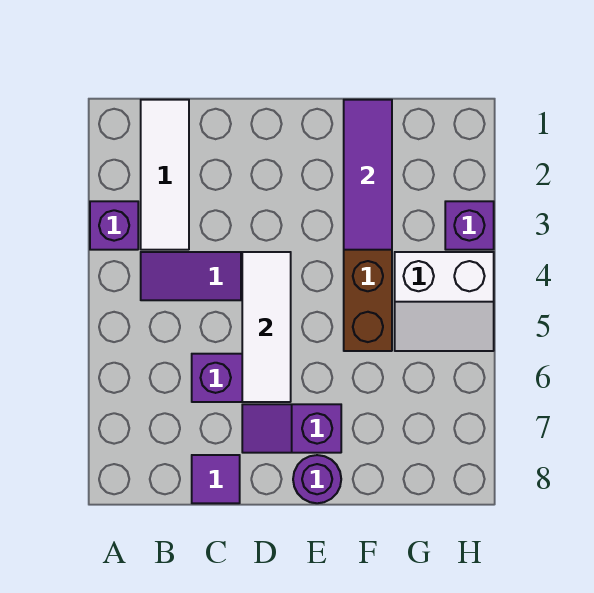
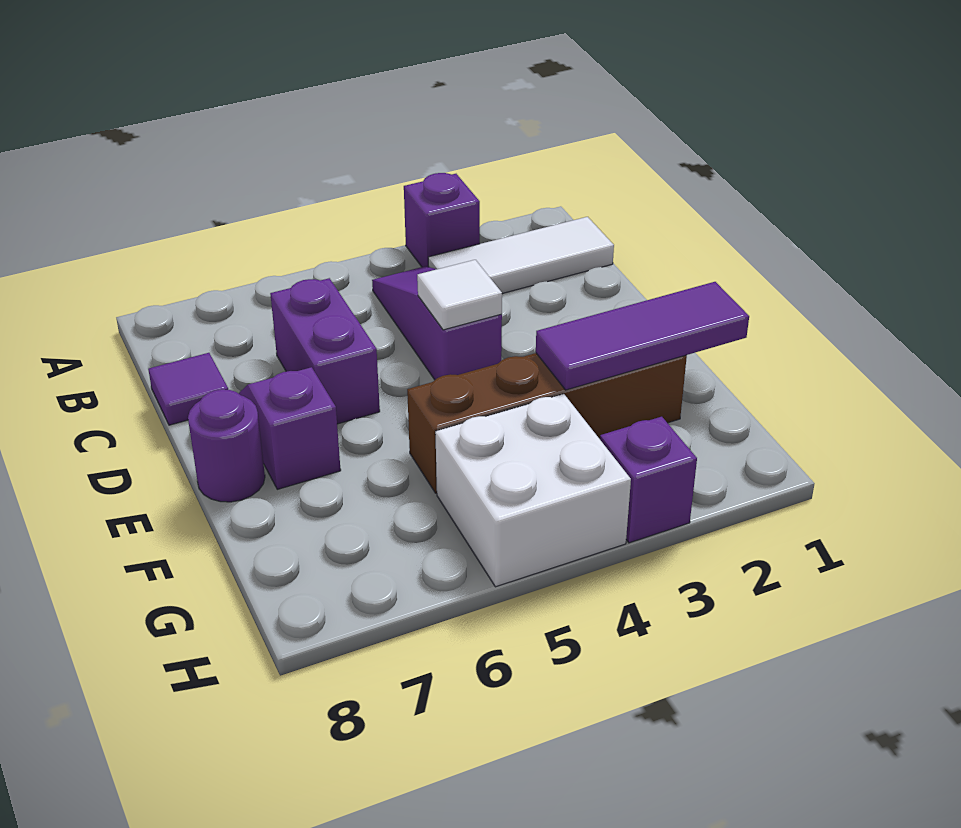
white tile D4:D6 level 2 -> white tile D4 level 2
white slope G4:H5 level 1 top 4 -> white brick G4:H5 level 1

